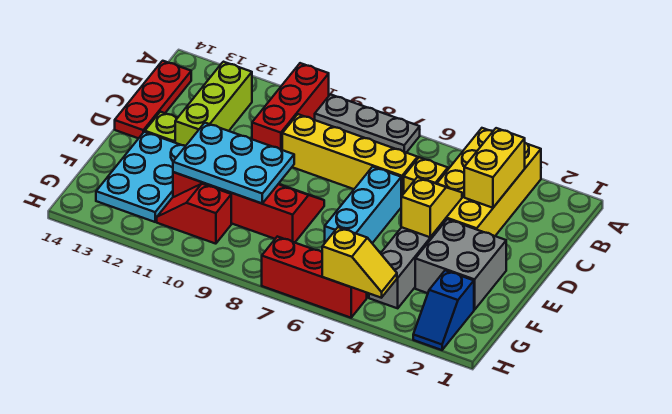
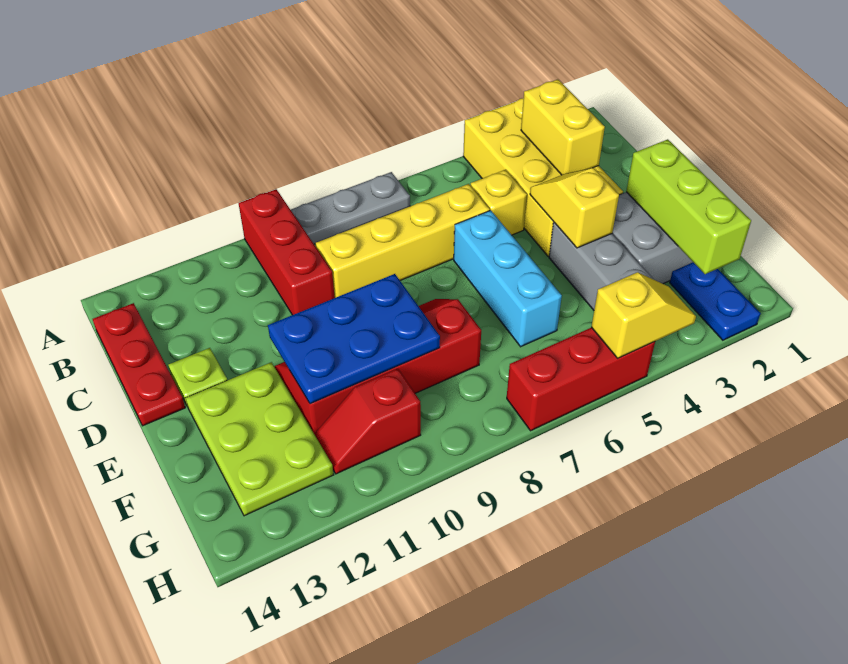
lime brick B12:D12 level 1 -> lime brick E2:G2 level 2
cyan plate E9:F11 level 2 -> blue plate E9:F11 level 2
cyan plate E12:G13 level 1 -> lime plate E12:G13 level 1
blue slope G2:H2 level 1 top G -> blue plate G2:H2 level 1

